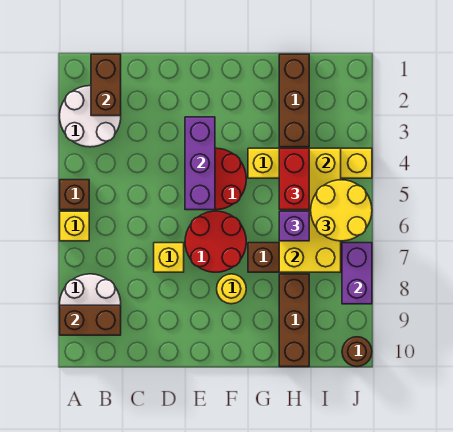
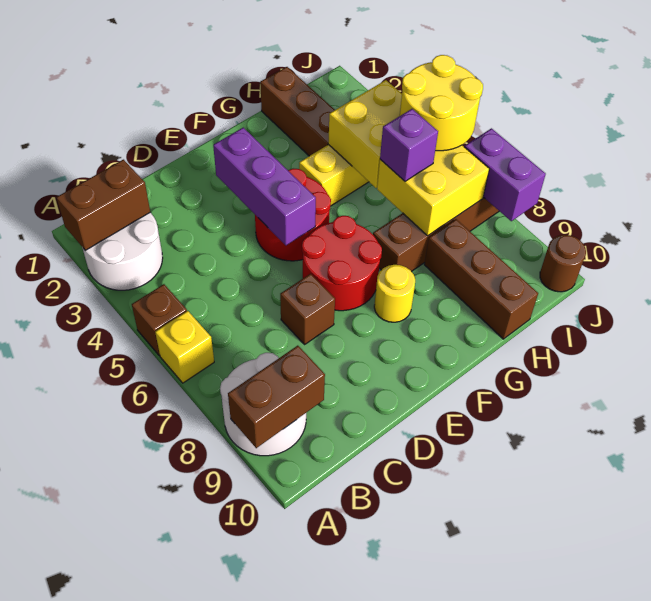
brown brick B1:B2 level 2 -> brown brick A2:B2 level 2
yellow brick D7 level 1 -> brown brick D7 level 1
red brick H4:H5 level 3 -> none

